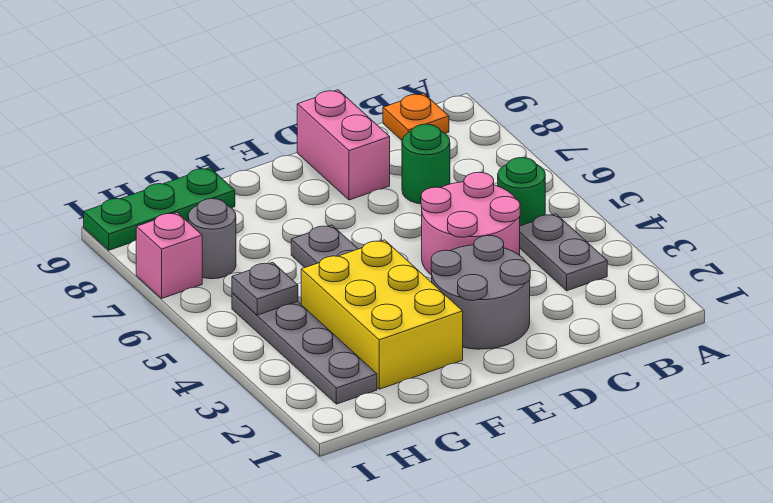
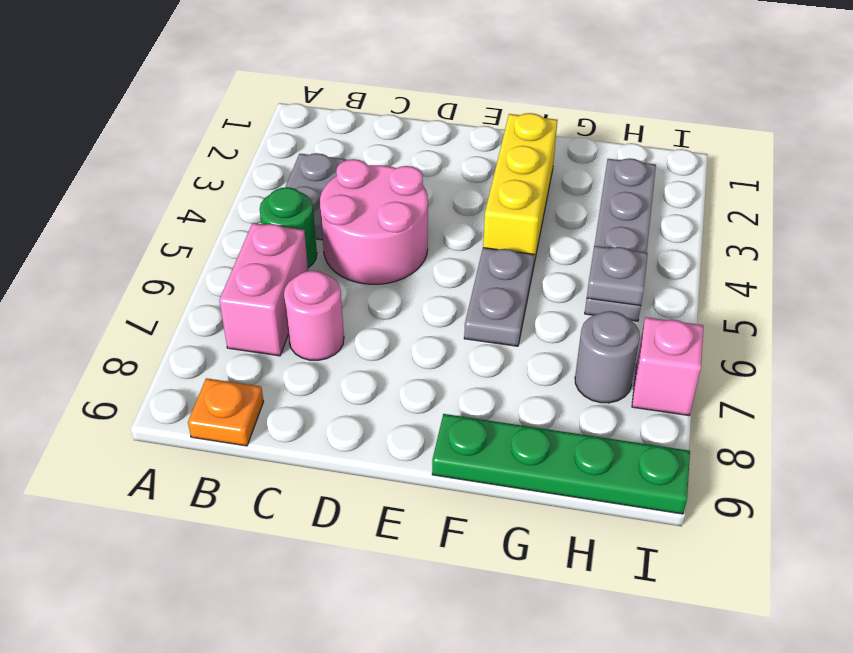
green round brick C7 level 1 -> pink round brick C7 level 1
grey round brick D2:E3 level 1 -> none
pink brick D8:D9 level 1 -> pink brick B6:B7 level 1
yellow brick F2:G4 level 1 -> yellow brick F2:F4 level 1
green plate G9:I9 level 1 -> green plate F9:I9 level 1

